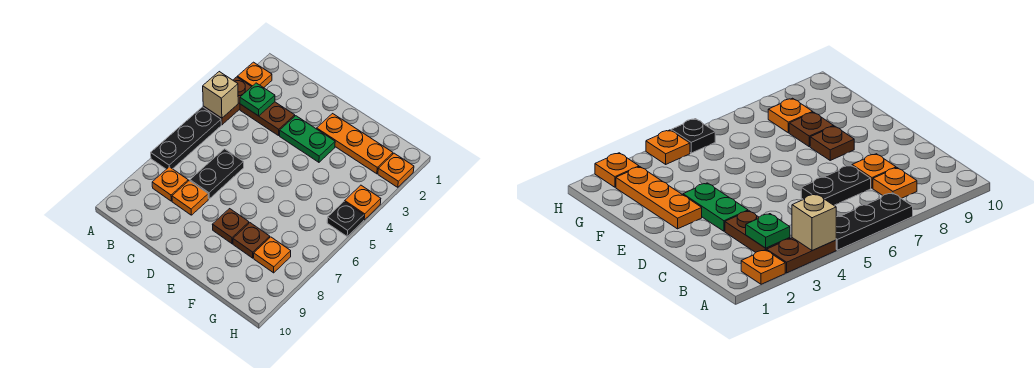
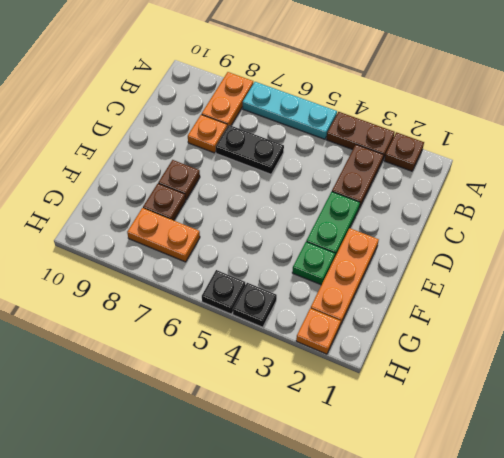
orange plate A2 level 1 -> brown plate A2 level 1
tan brick A4 level 2 -> none
black plate A5:A7 level 1 -> cyan plate A5:A7 level 1
green plate B3 level 2 -> green plate F3 level 1
orange plate B8 level 1 -> orange plate A8:B8 level 1
orange plate G8 level 1 -> orange plate G7:G8 level 1
orange plate H4 level 1 -> black plate H4 level 1

